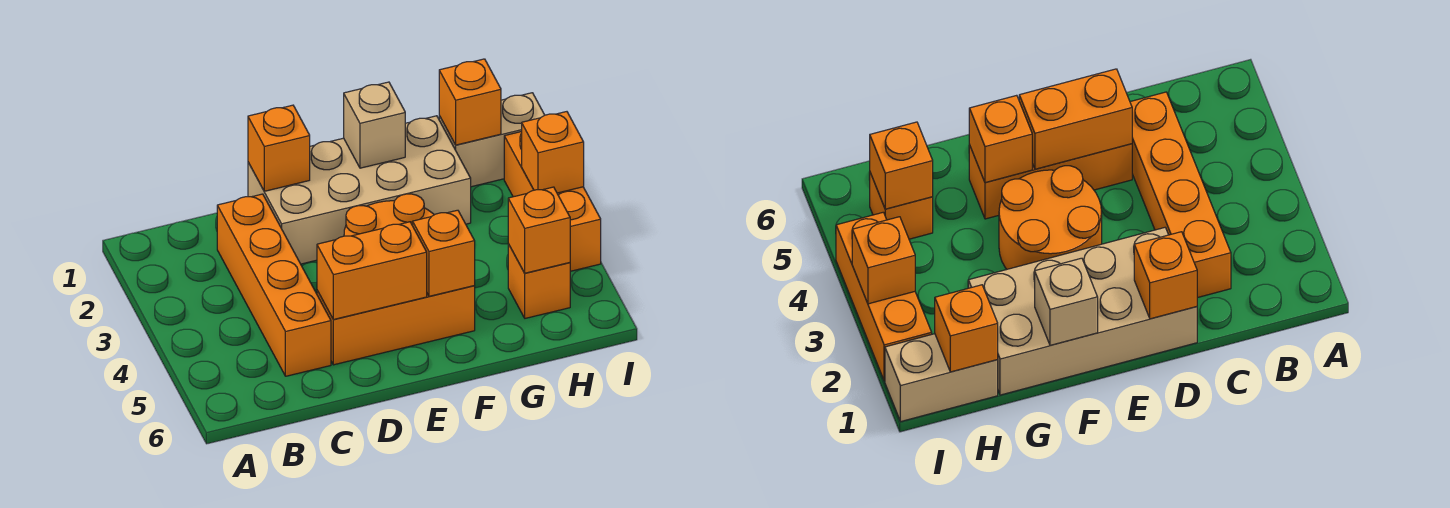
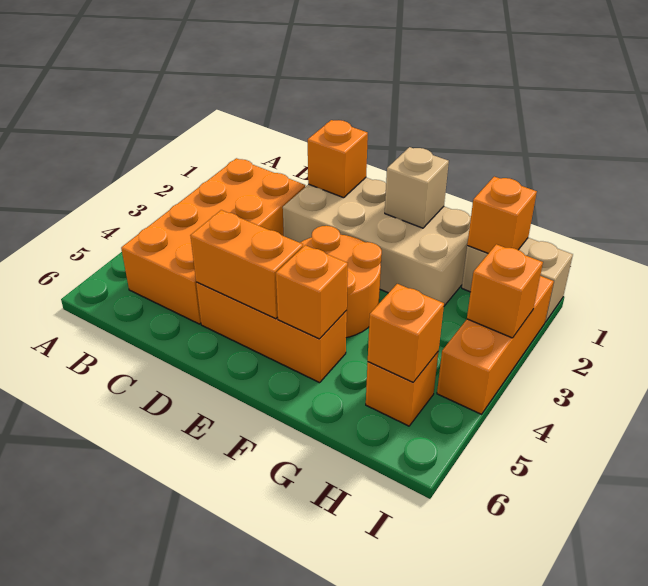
orange brick C2:C5 level 1 -> orange brick B2:C5 level 1

